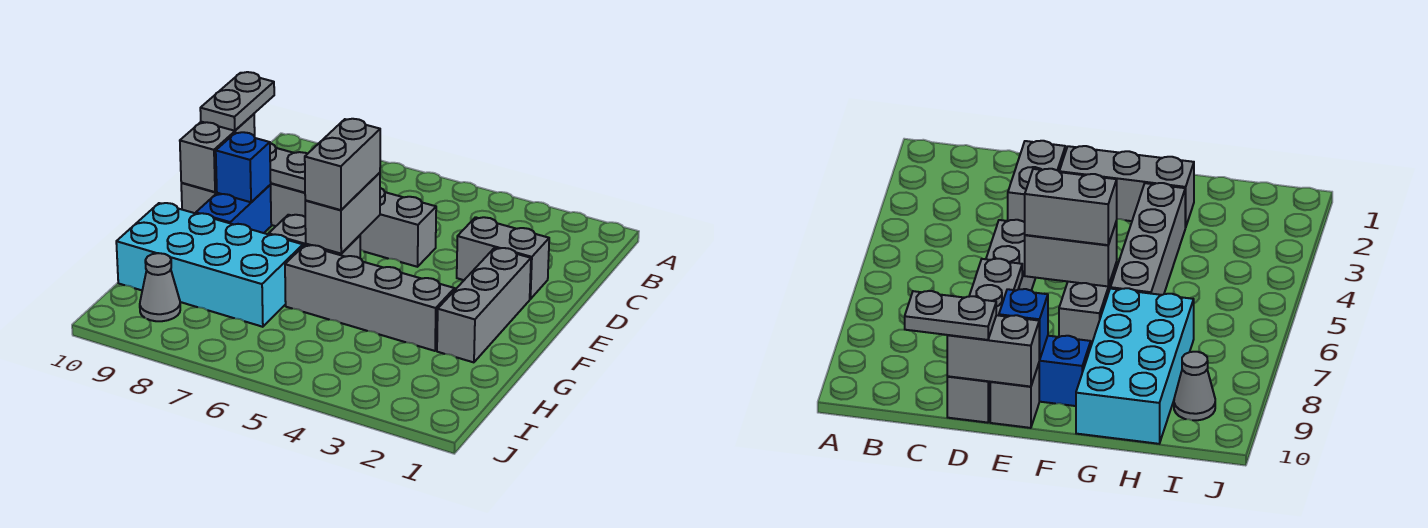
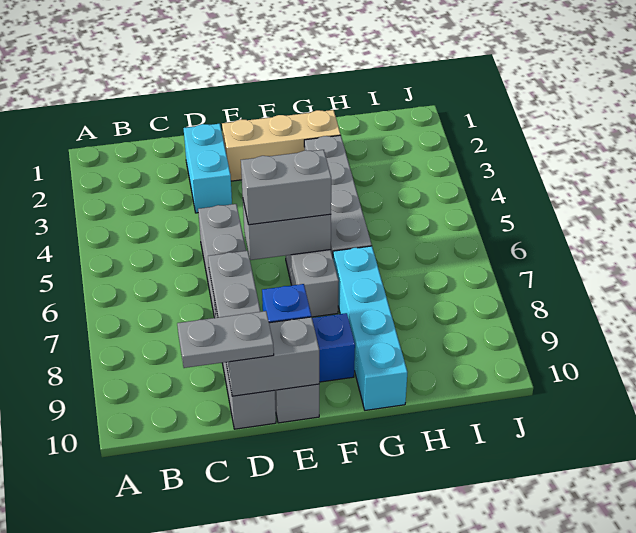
grey brick D2:D3 level 1 -> cyan brick D2:D3 level 1
grey brick E2:G2 level 1 -> tan brick E2:G2 level 1
cyan brick G7:H10 level 1 -> cyan brick G7:G10 level 1
grey cone I9 level 1 -> none

